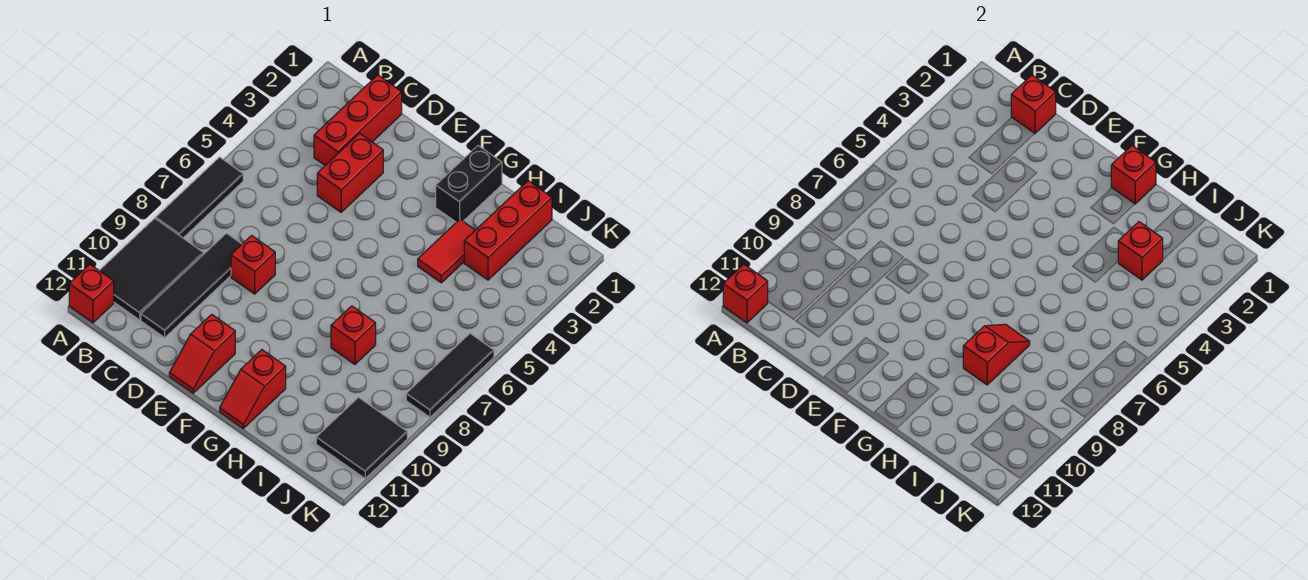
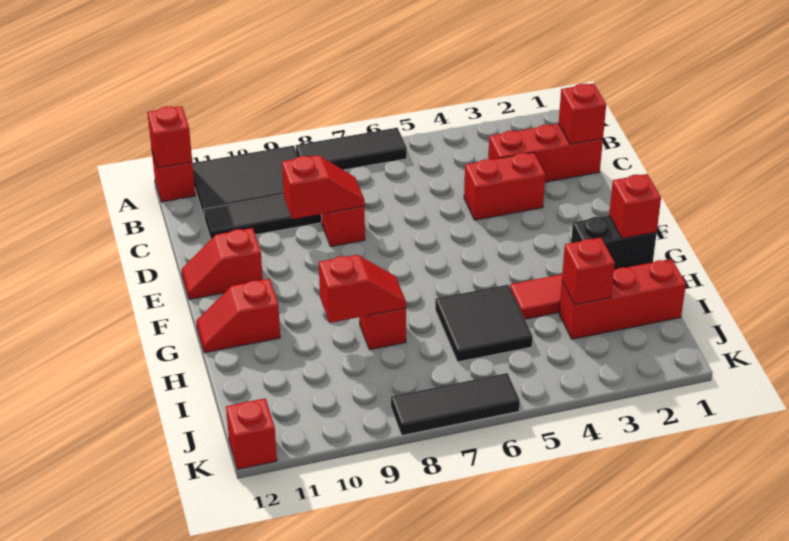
none -> red slope D8:D9 level 2 top 9
black tile J10:K11 level 1 -> black tile H5:I6 level 1
none -> red brick K12 level 1

